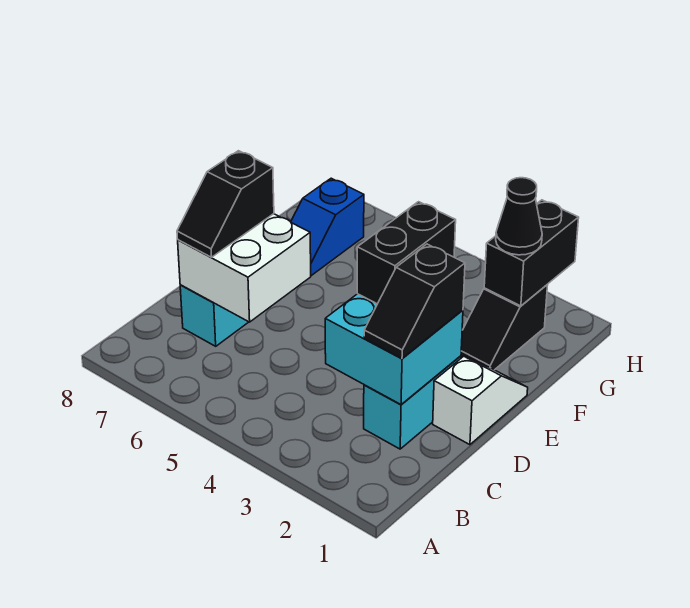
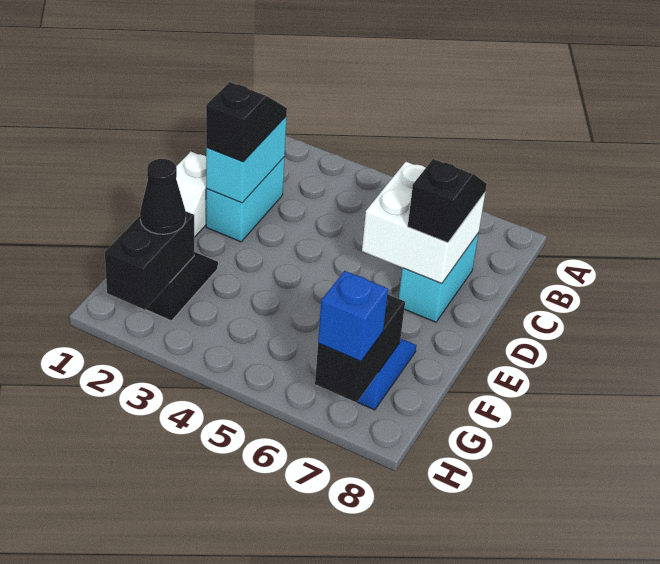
cyan brick C2:D3 level 2 -> cyan brick C2:D2 level 2
black brick D3:E3 level 3 -> black brick G7:H7 level 2
none -> blue brick H7 level 3

